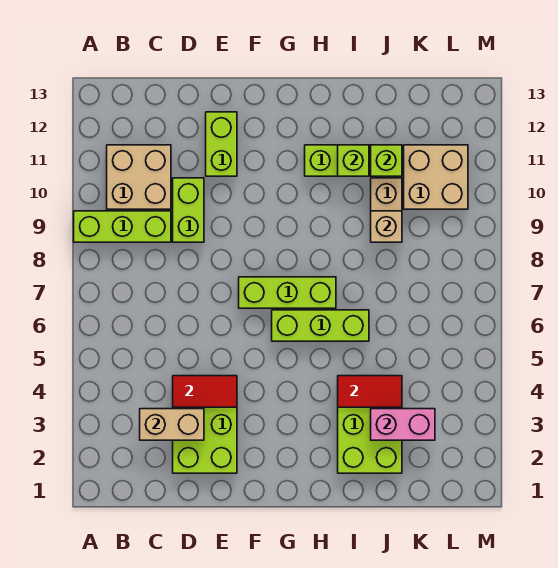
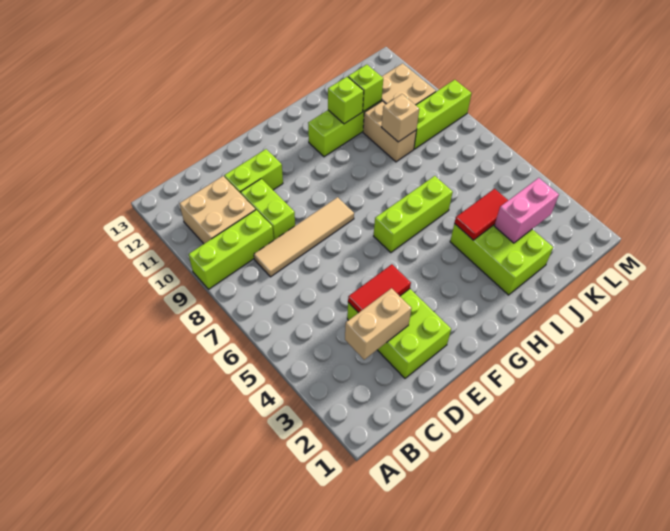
none -> tan tile C8:F8 level 1
lime brick E11:E12 level 1 -> lime brick D11:E11 level 1
lime brick F7:H7 level 1 -> lime brick K9:M9 level 1

